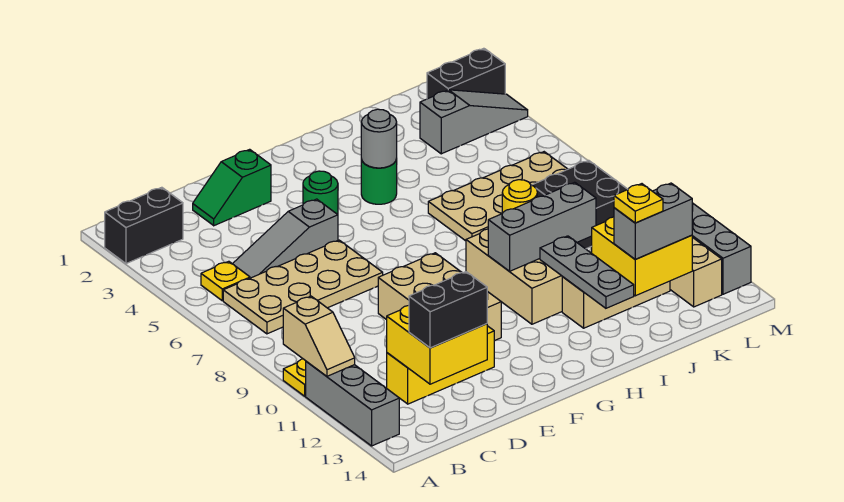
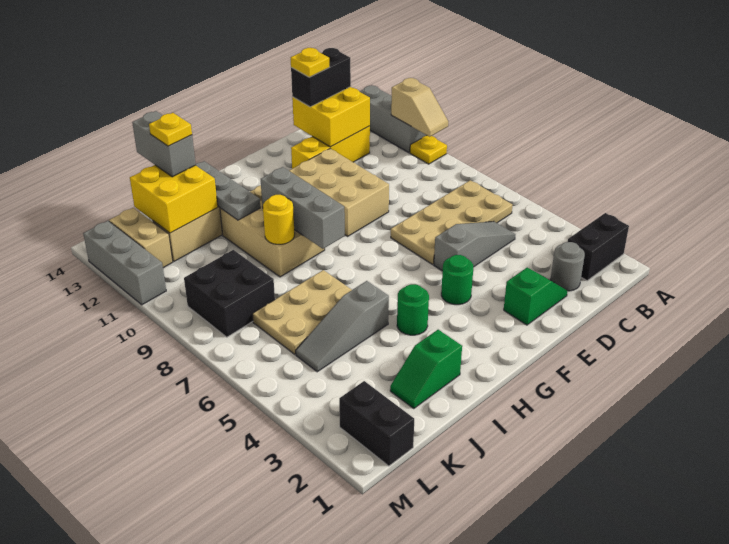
tan slope A10:A11 level 2 top 10 -> tan slope A10:A11 level 2 top 11
yellow plate B5 level 1 -> yellow plate D13 level 4
grey round brick H4 level 2 -> grey round brick C2 level 1
grey brick H10:J10 level 2 -> grey brick H8:H10 level 2
none -> green slope I2:J2 level 1 top I
tan plate I6:L7 level 1 -> tan plate I6:K7 level 1
grey brick J13:K13 level 3 -> grey brick J13:J14 level 3
grey slope K3:M3 level 1 top K -> grey slope I5:K5 level 1 top I
black brick L2:M2 level 1 -> black brick L1:L2 level 1

